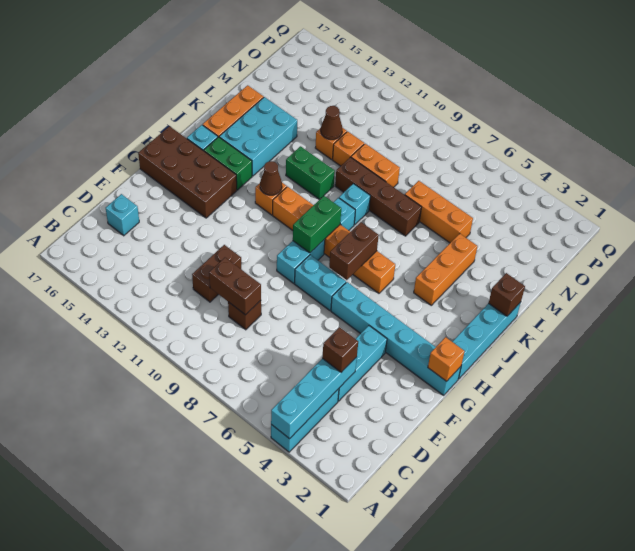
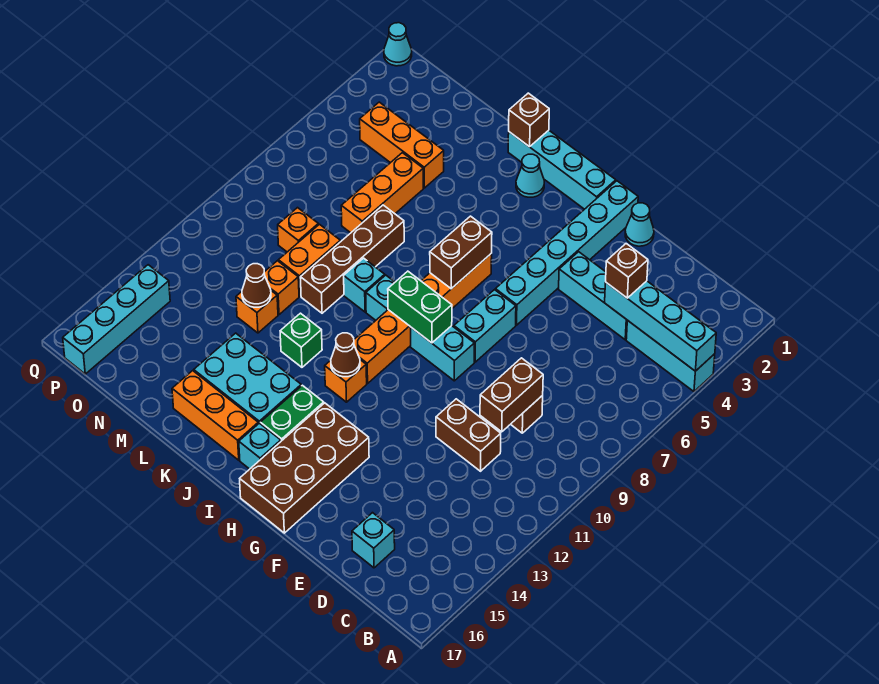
none -> cyan cone F1 level 1
orange brick G1 level 2 -> orange brick N9 level 1
brown brick H7:I7 level 2 -> brown brick I6:I7 level 2
none -> cyan cone J2 level 1
orange brick J4:L4 level 1 -> orange brick M4:O4 level 1
green brick K11:K12 level 1 -> green brick K12 level 1
none -> cyan brick P14:P17 level 1
none -> cyan cone Q1 level 1

